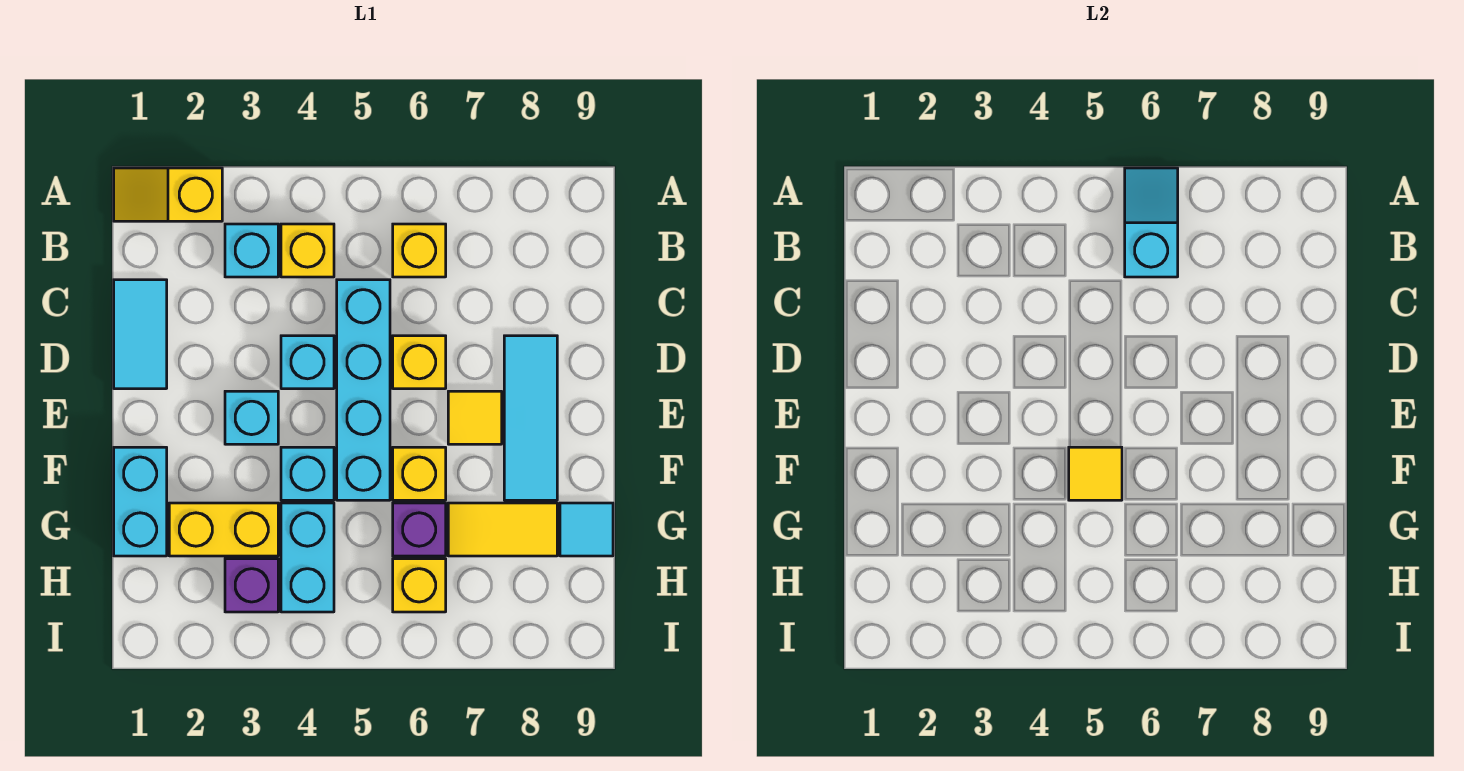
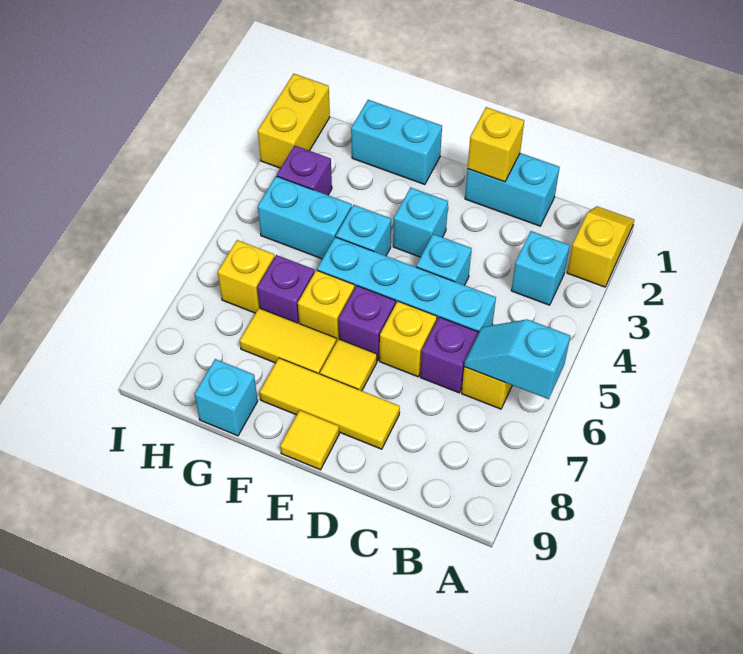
cyan slope A6:B6 level 2 top B -> cyan slope A6:B6 level 2 top A
yellow brick B4 level 1 -> yellow brick D1 level 2
cyan tile C1:D1 level 1 -> cyan brick C1:D1 level 1
none -> purple brick C6 level 1
cyan tile D8:F8 level 1 -> yellow tile D8:F8 level 1
none -> purple brick E6 level 1
yellow tile F5 level 2 -> yellow tile E9 level 1
yellow brick G2:G3 level 1 -> yellow brick I1:I2 level 1
yellow tile G7:G8 level 1 -> yellow tile F7:G7 level 1
cyan tile G9 level 1 -> cyan brick G9 level 1

